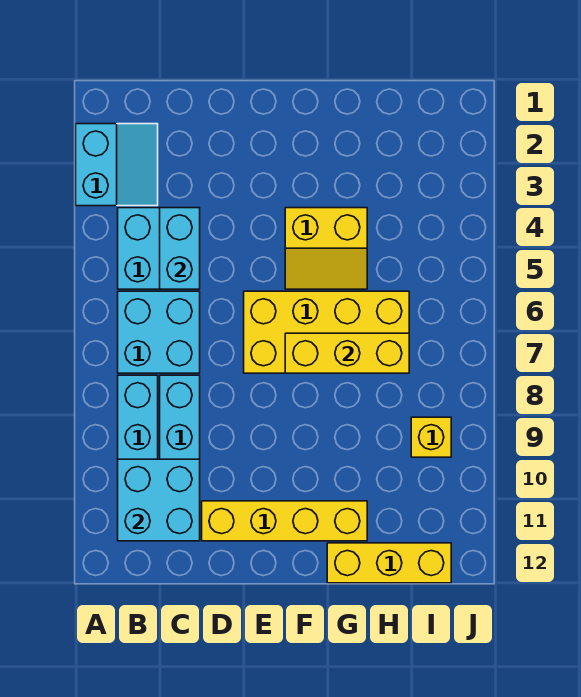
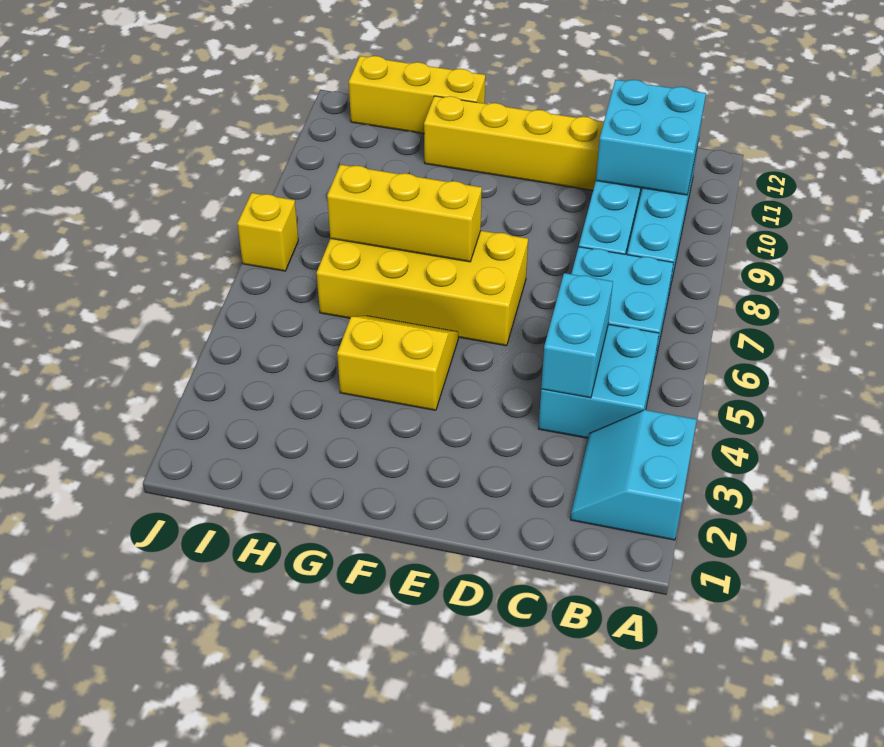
yellow brick I9 level 1 -> yellow brick J7 level 1

